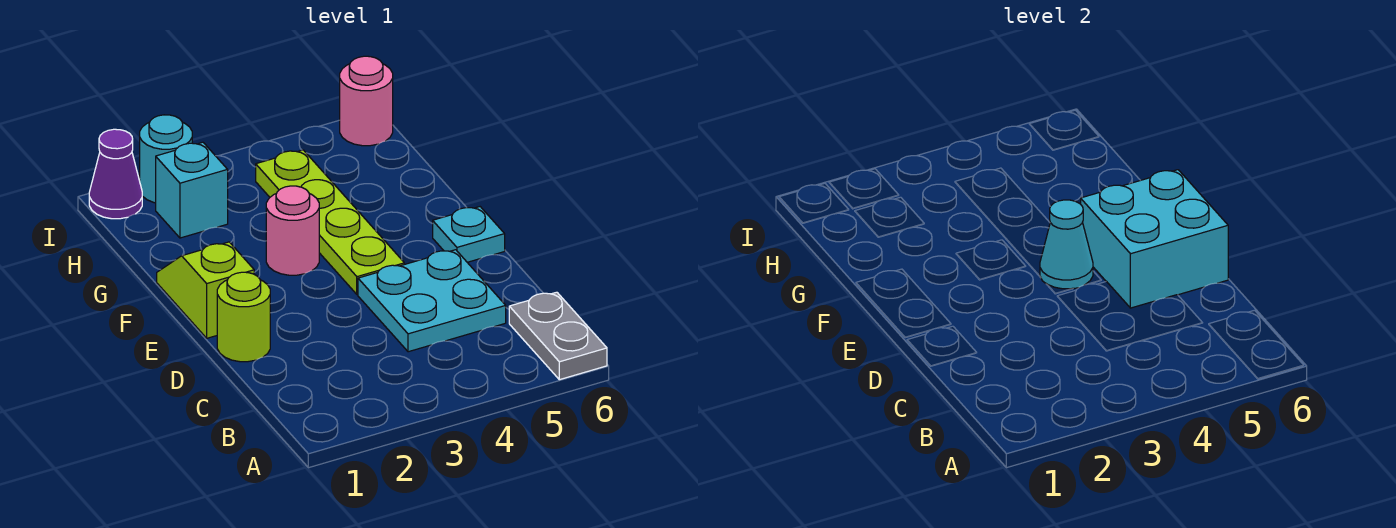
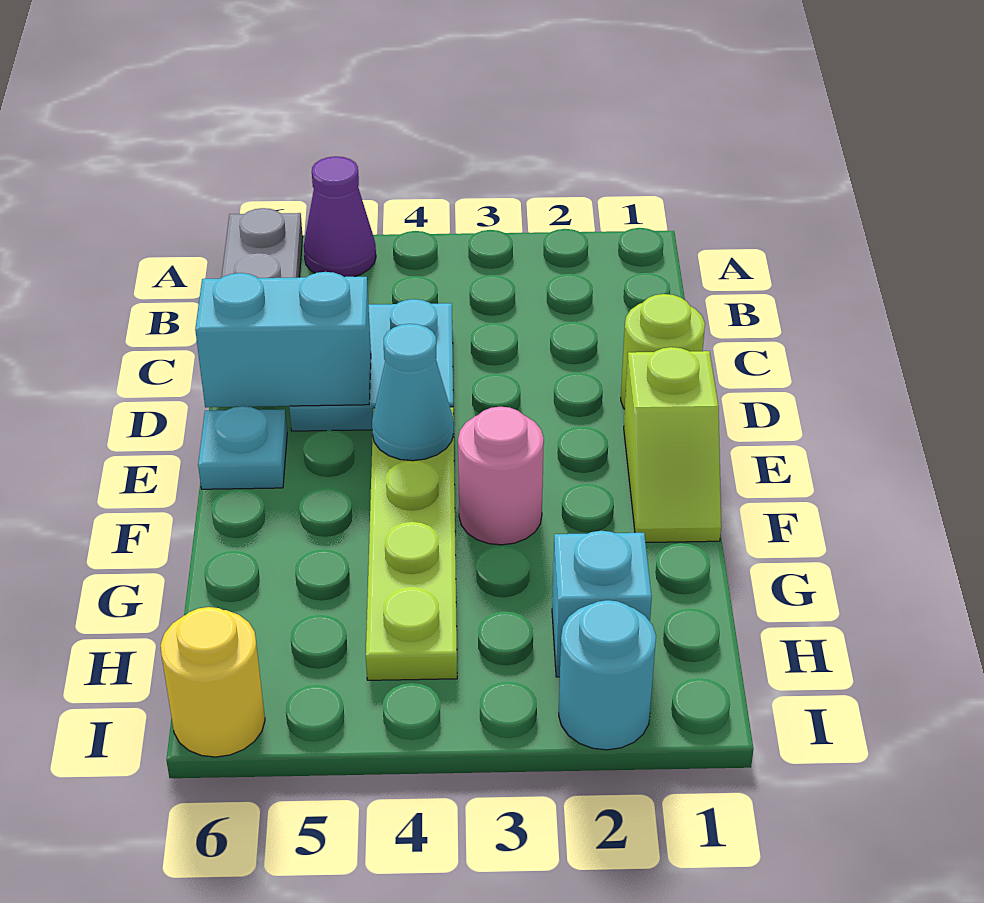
cyan brick D5:E6 level 2 -> cyan brick D5:D6 level 2
purple cone I1 level 1 -> purple cone A5 level 1
pink round brick I6 level 1 -> yellow round brick I6 level 1

